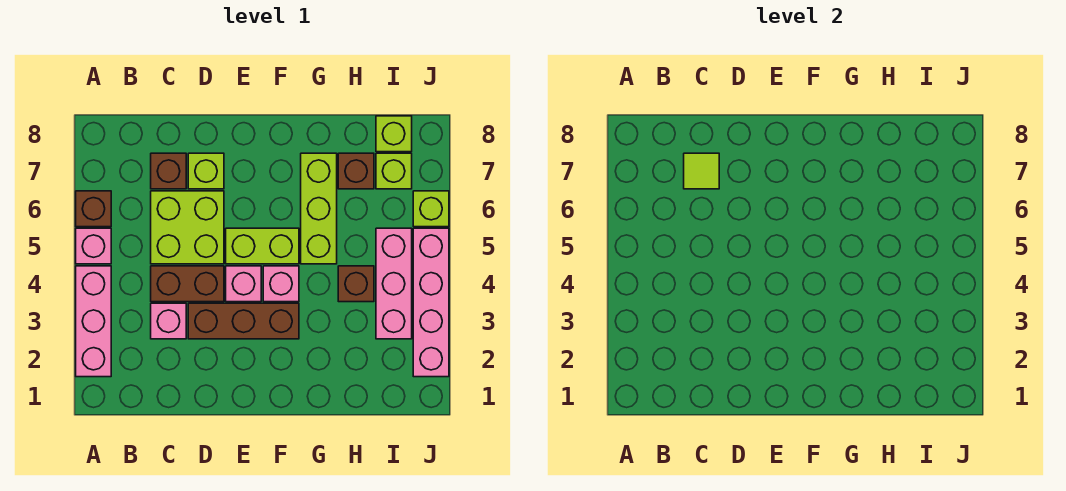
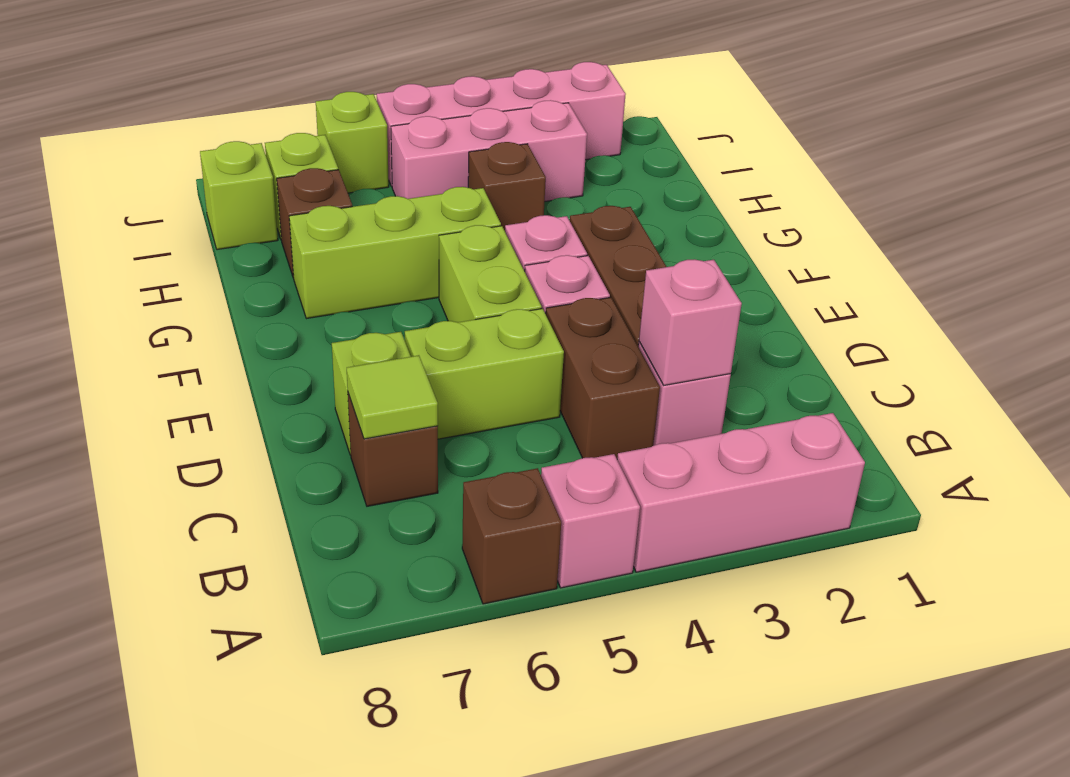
none -> pink brick C3 level 2
lime brick C5:D6 level 1 -> lime brick D5:D6 level 1

